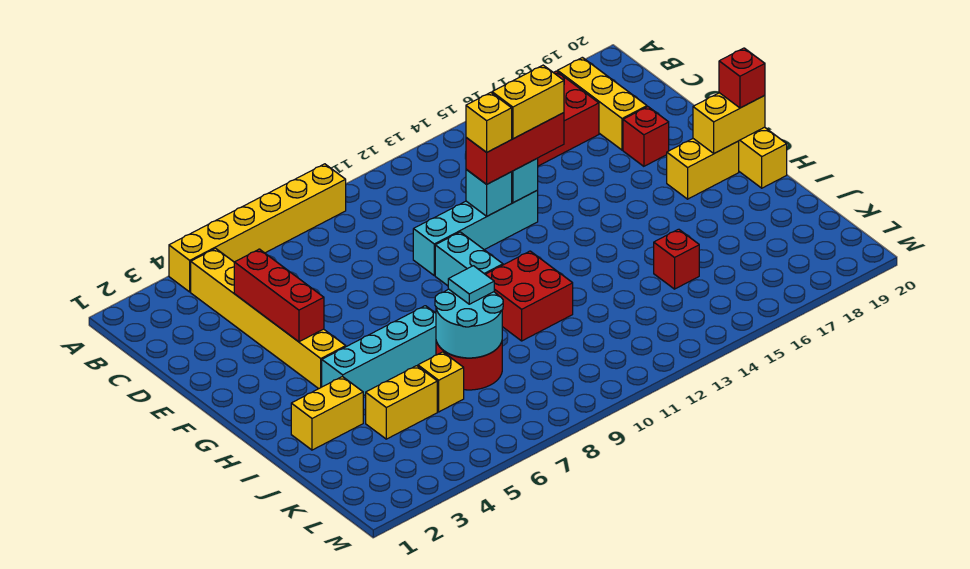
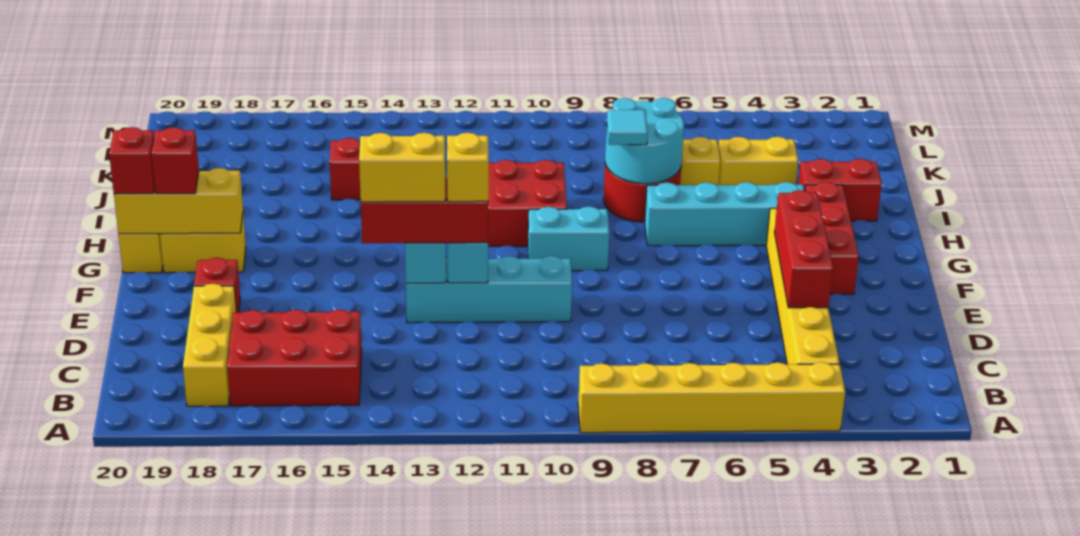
none -> red brick F3:H3 level 1
cyan brick F10:G10 level 1 -> cyan brick G9:G10 level 1
yellow brick G19:G20 level 2 -> yellow brick G18:G20 level 2
none -> red brick G19 level 3
yellow brick I2:I3 level 1 -> red brick I2:I3 level 1

